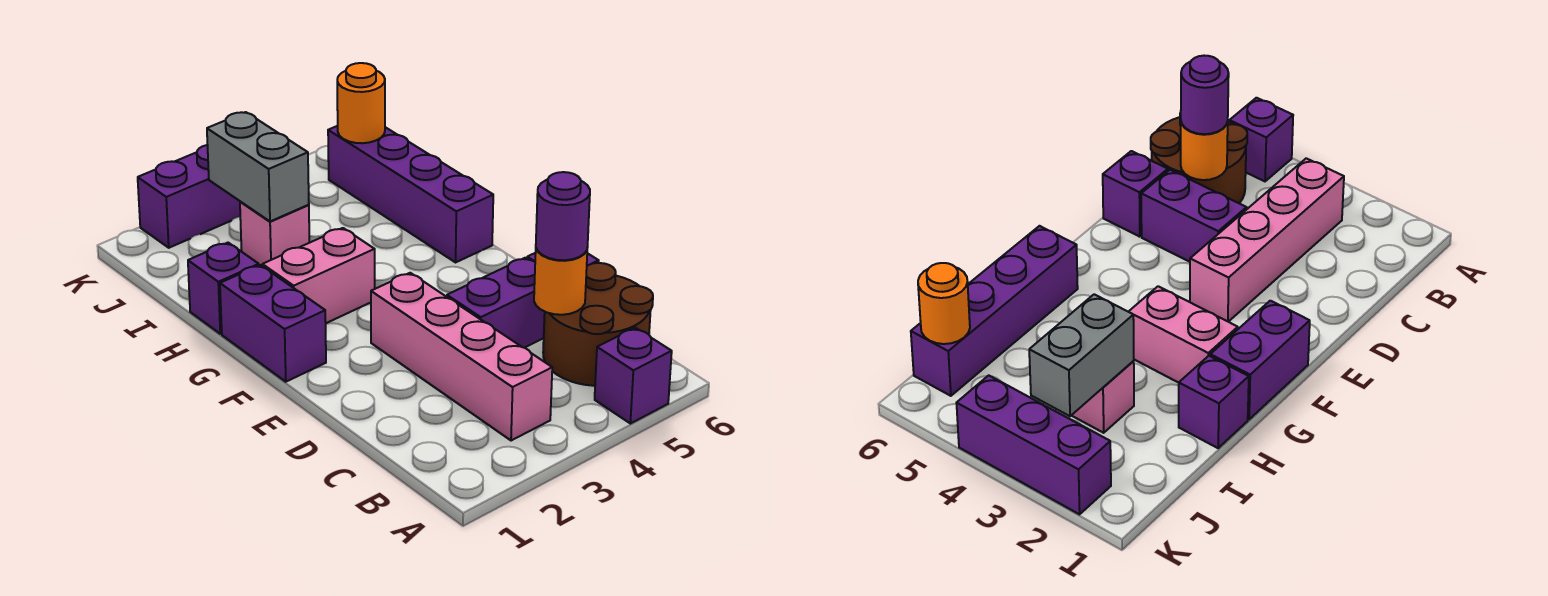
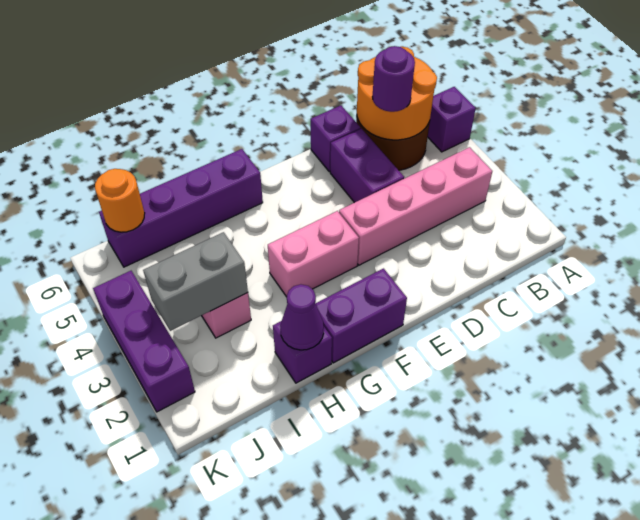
orange round brick C5 level 2 -> orange round brick B5:C6 level 2
pink brick G2:G3 level 1 -> pink brick F3:G3 level 1
none -> purple cone H1 level 2

